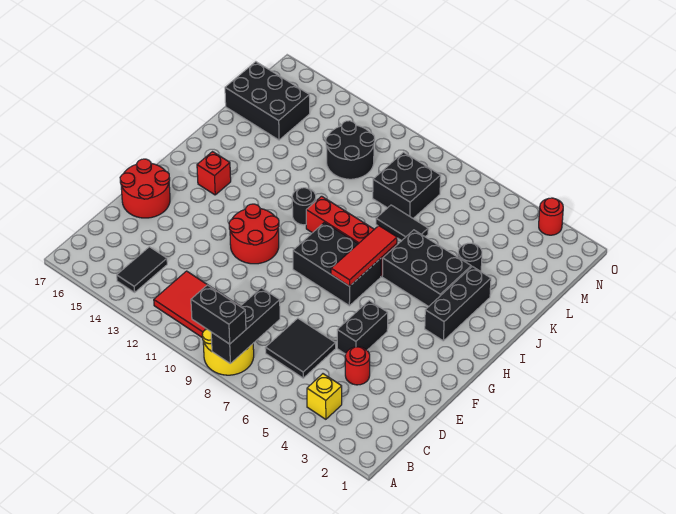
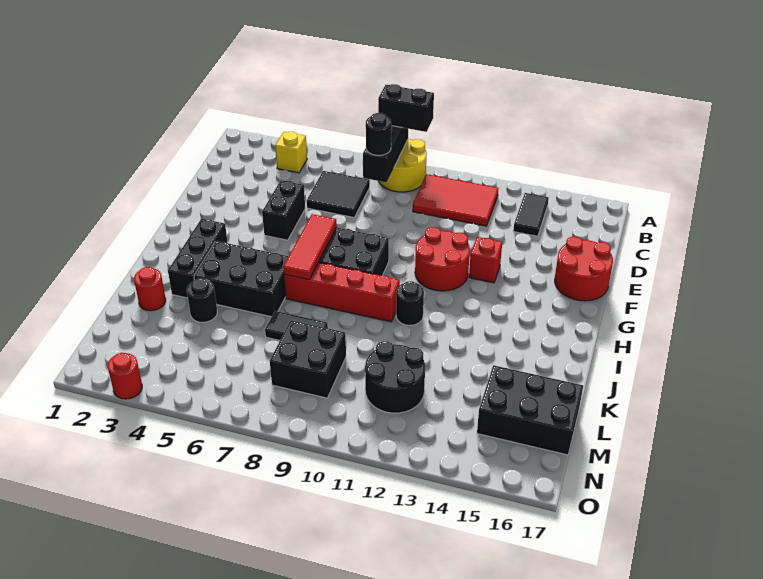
none -> black round brick C8 level 3
red round brick D4 level 1 -> red round brick K2 level 1
red brick H15 level 1 -> red brick F13 level 1

